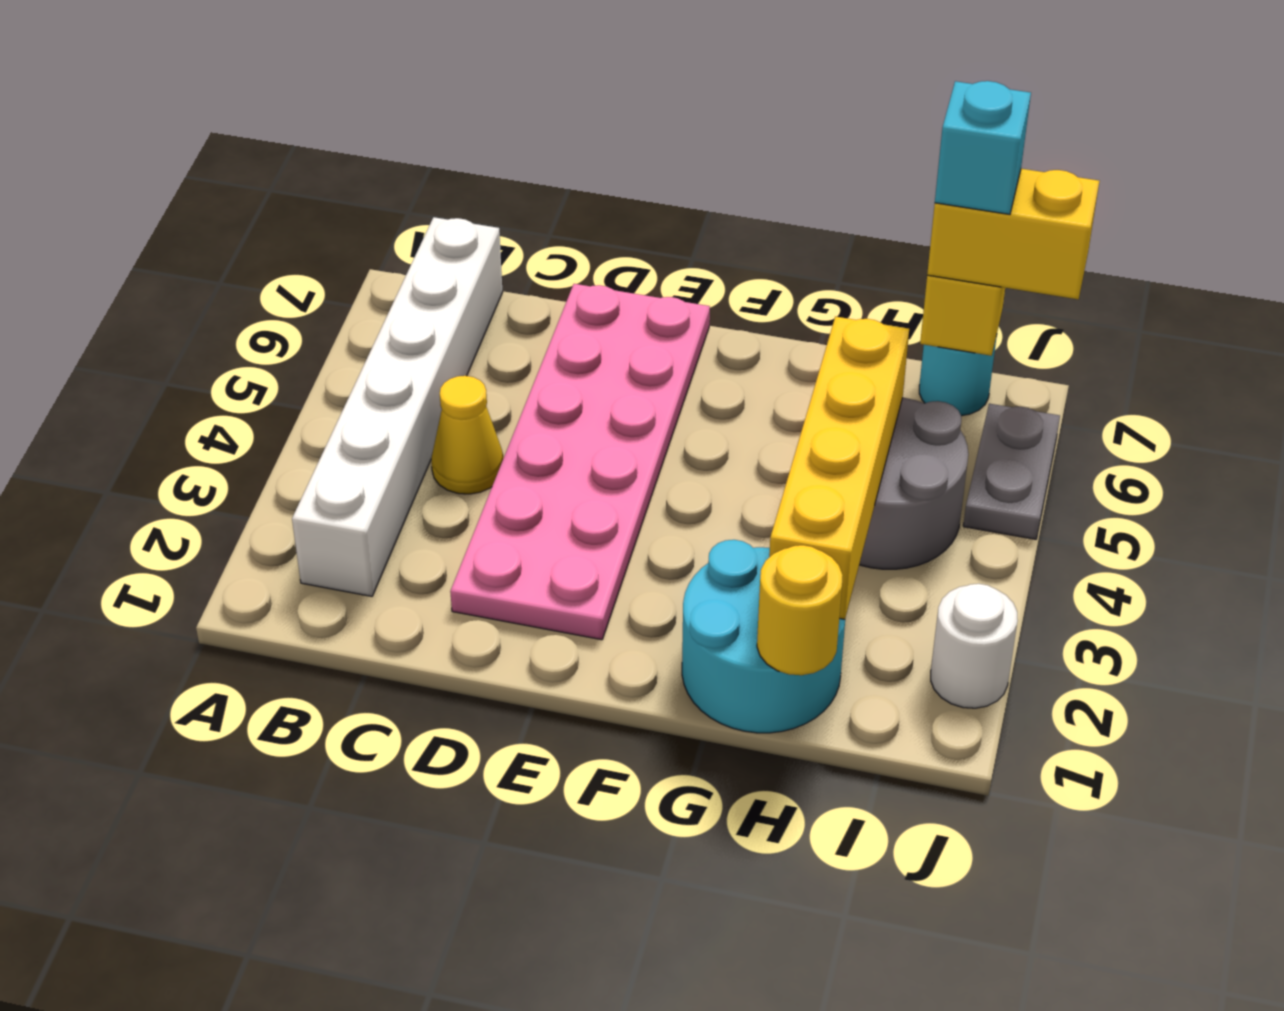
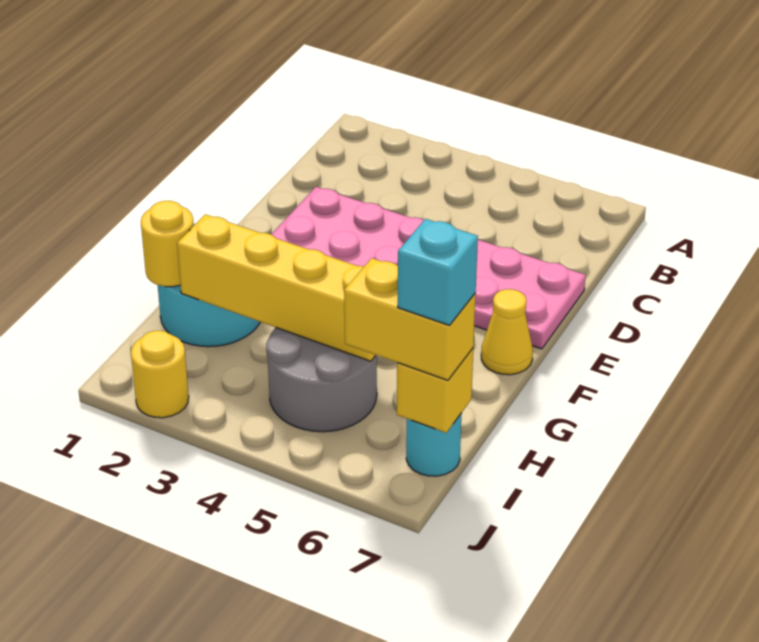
white brick B2:B7 level 1 -> none
yellow cone C4 level 1 -> yellow cone F7 level 1
yellow brick I7:J7 level 3 -> yellow brick I6:I7 level 3
white round brick J2 level 1 -> yellow round brick J2 level 1
grey plate J5:J6 level 1 -> none

